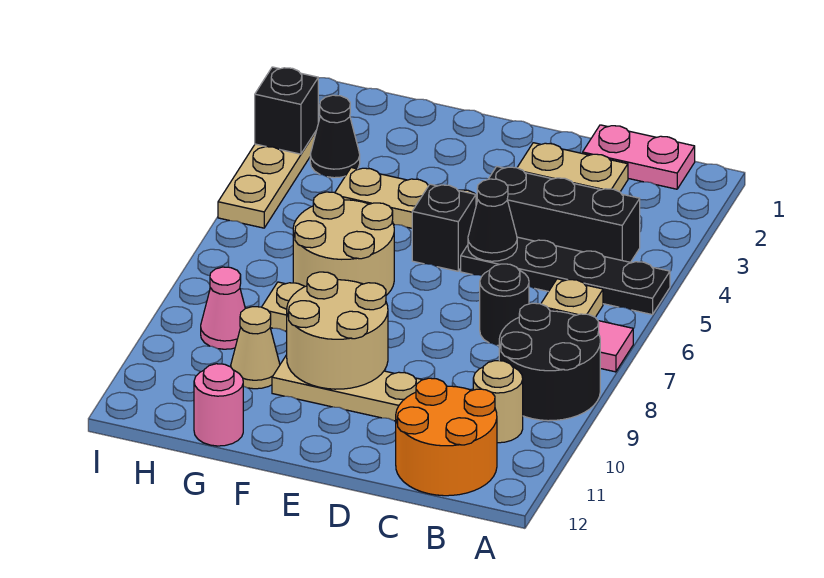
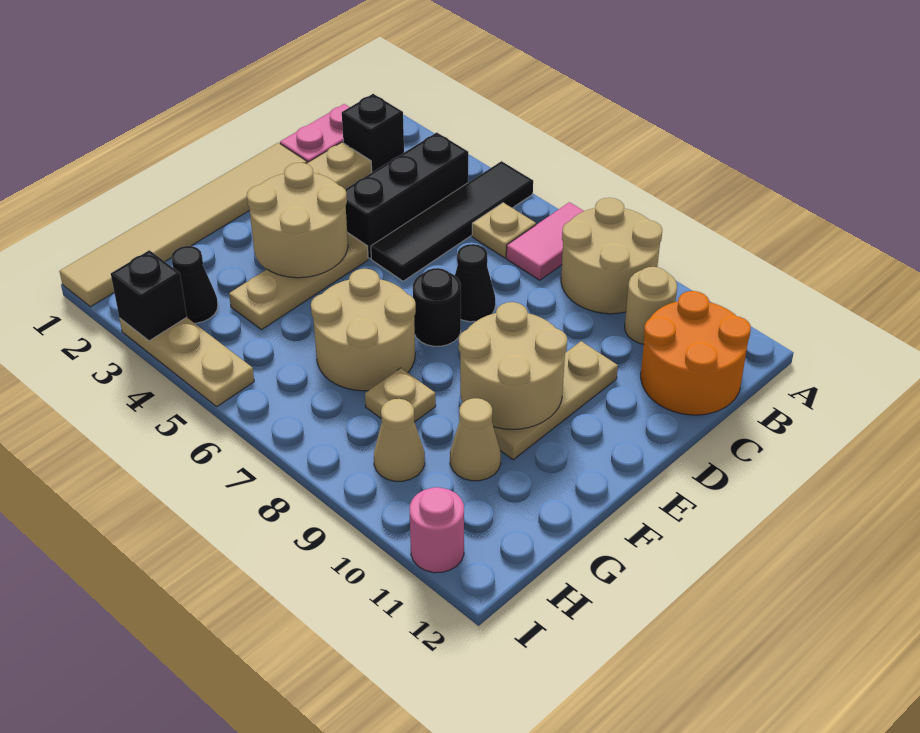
black plate A5:D5 level 1 -> black tile A5:D5 level 1
black round brick A8:B9 level 1 -> tan round brick A8:B9 level 1
black round brick C7 level 1 -> black round brick E7 level 1
none -> tan tile D1:I1 level 1
black cone D5 level 2 -> black cone D7 level 1
none -> tan round brick E3:F4 level 2
black brick E5 level 1 -> black brick B2 level 1
pink round brick G12 level 1 -> pink round brick I11 level 1
pink cone H9 level 1 -> tan cone H9 level 1

